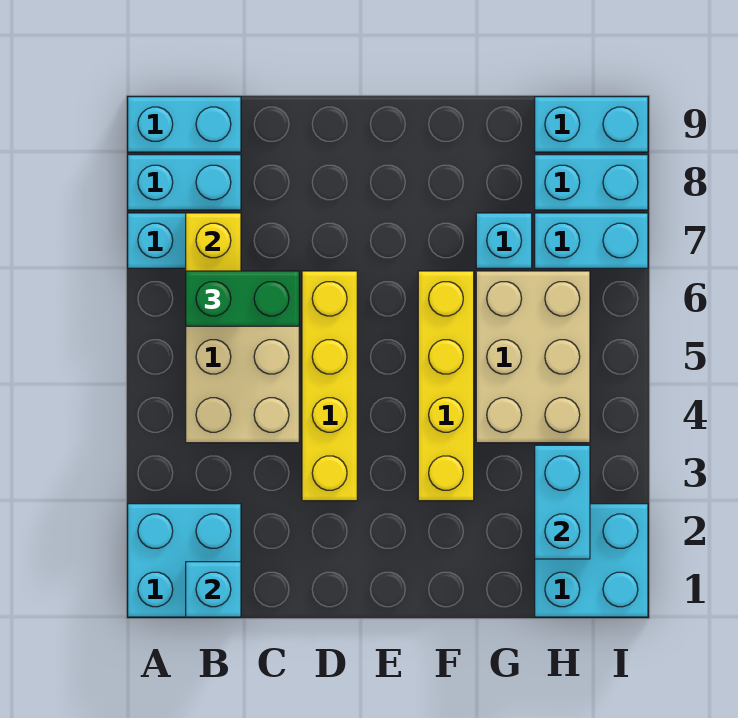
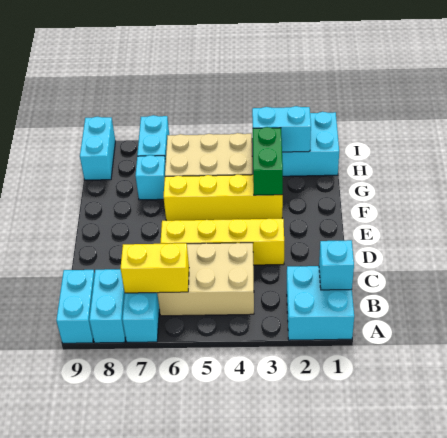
green brick B6:C6 level 3 -> green brick F3:G3 level 2
cyan brick H8:I8 level 1 -> none

